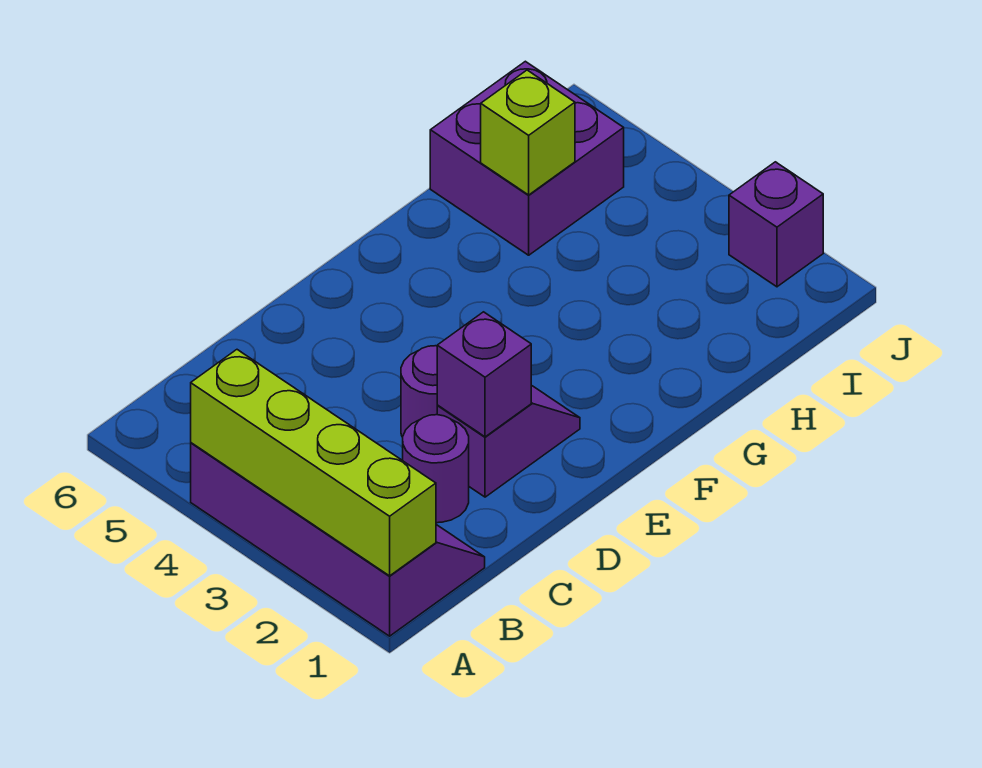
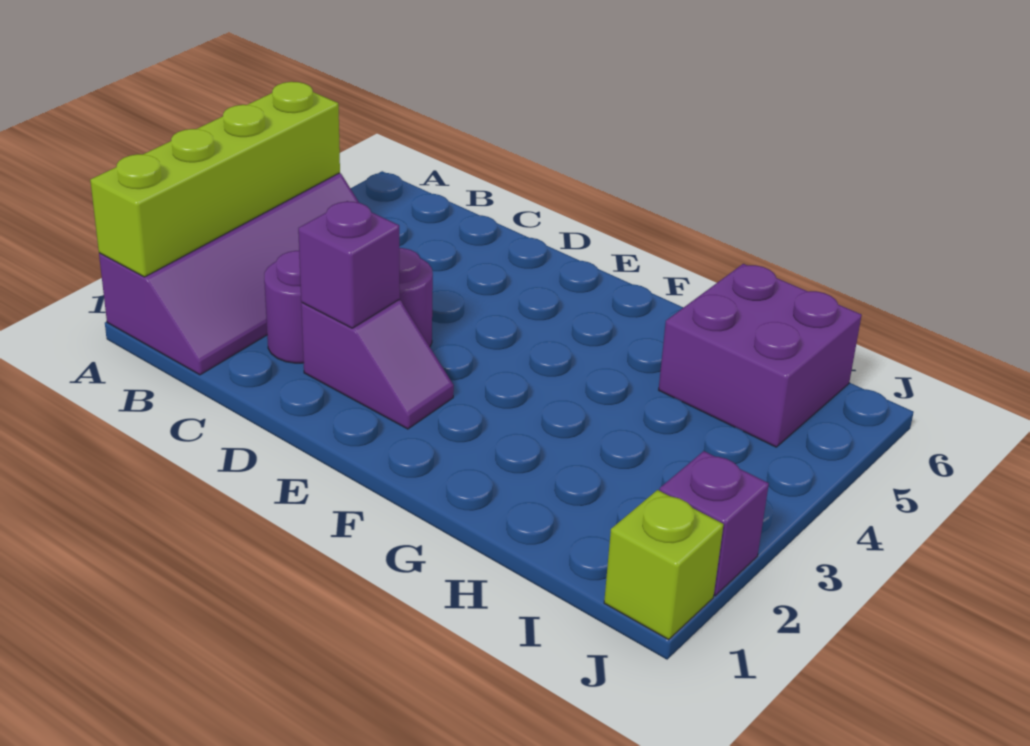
lime brick H5 level 2 -> lime brick J1 level 1

